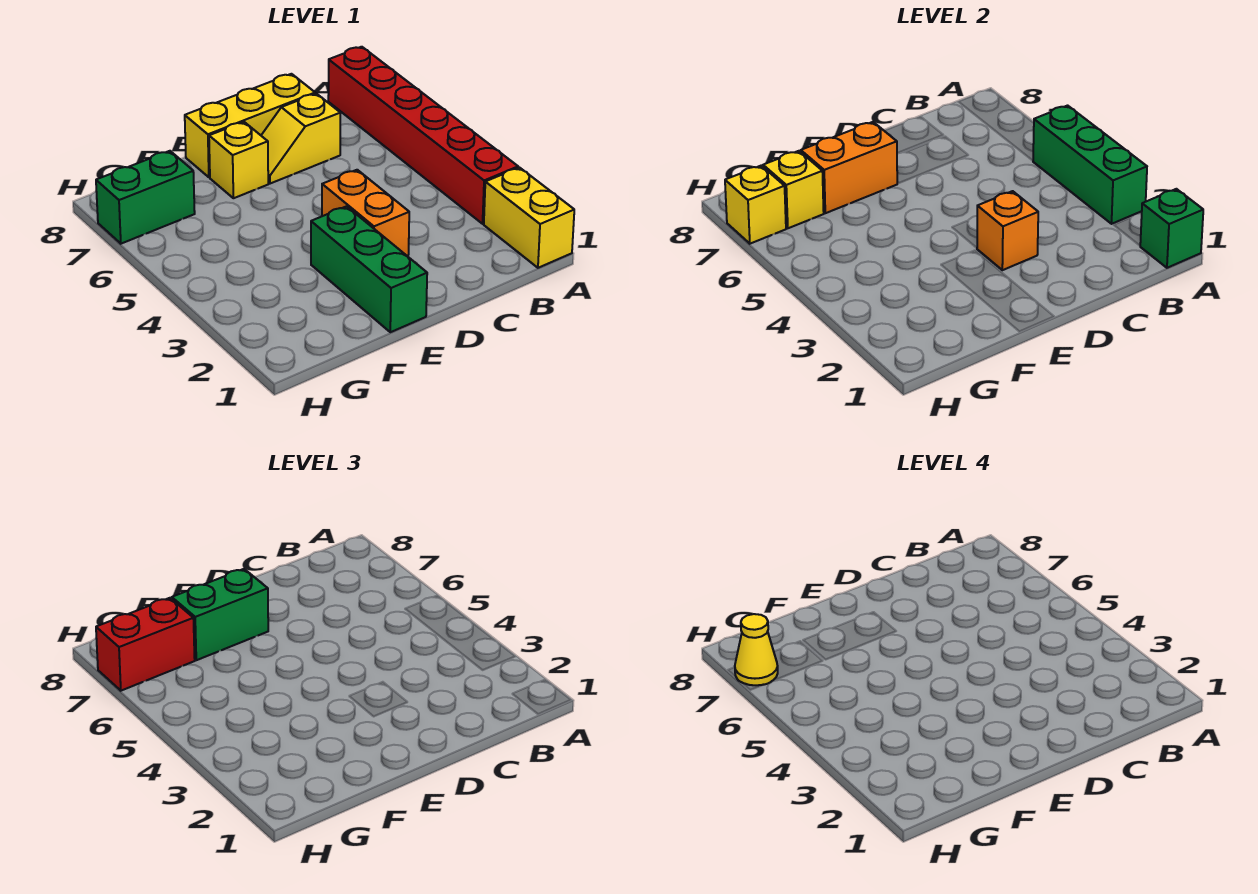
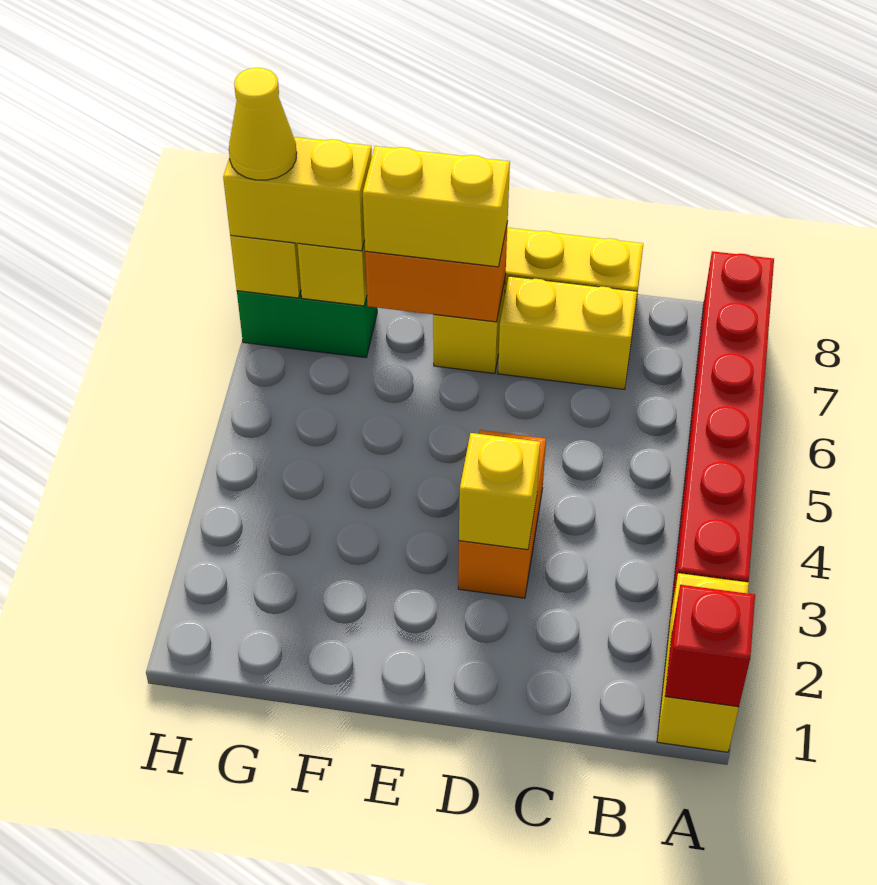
green brick A1 level 2 -> red brick A1 level 2
green brick A3:A5 level 2 -> none
yellow slope C7:D7 level 1 top C -> yellow brick C7:D7 level 1
orange brick D3 level 2 -> yellow brick D3 level 2
green brick E1:E3 level 1 -> none
green brick E7:F7 level 3 -> yellow brick E7:F7 level 3
red brick G7:H7 level 3 -> yellow brick G7:H7 level 3

